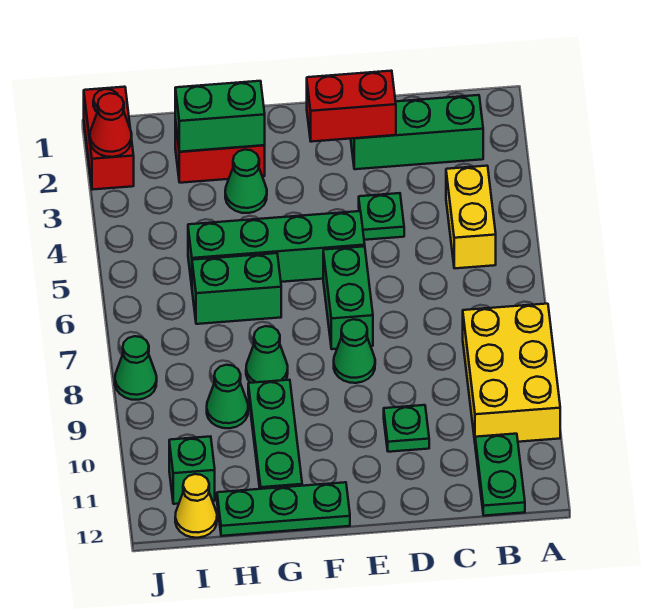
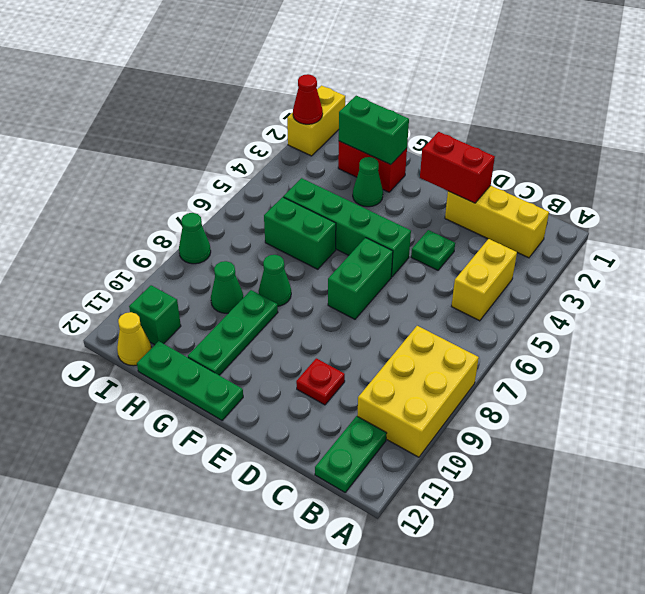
green brick B2:D2 level 1 -> yellow brick B2:D2 level 1
green plate D10 level 1 -> red plate D10 level 1
green cone E8 level 1 -> none
red brick J1:J2 level 1 -> yellow brick J1:J2 level 1

